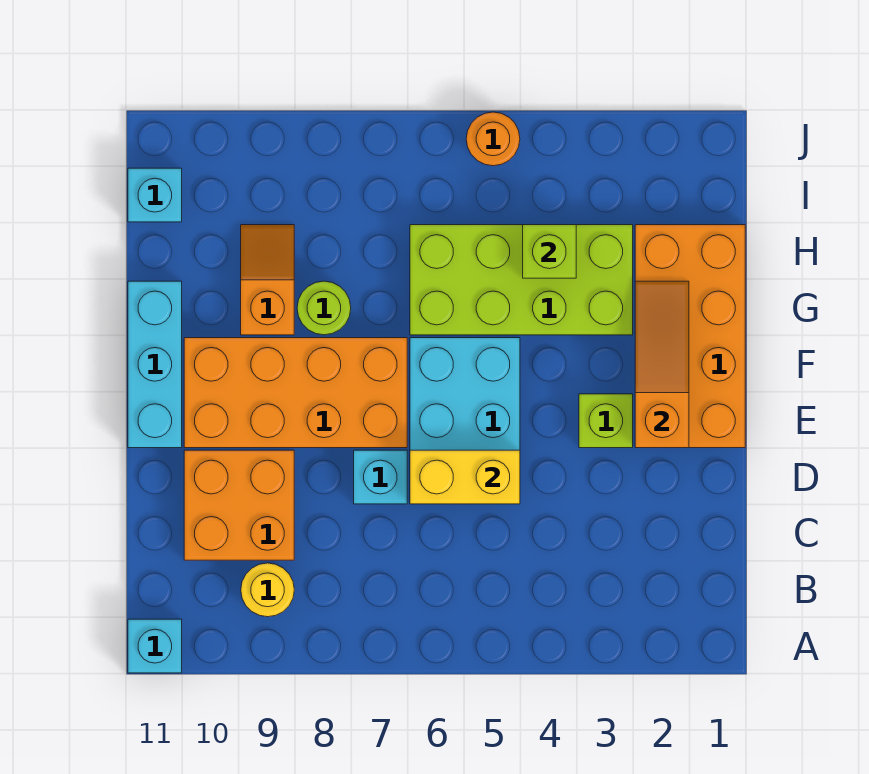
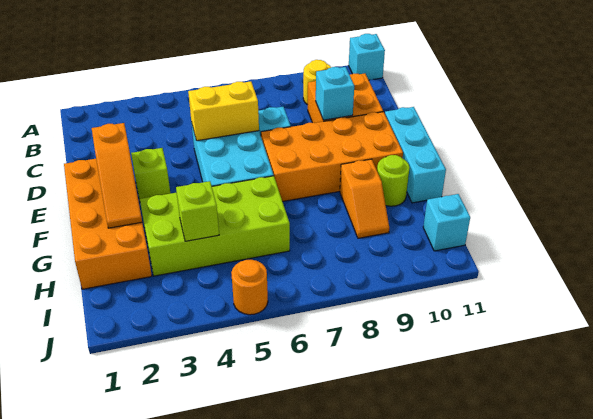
none -> cyan brick D9 level 2
lime round brick G8 level 1 -> lime round brick G10 level 1

